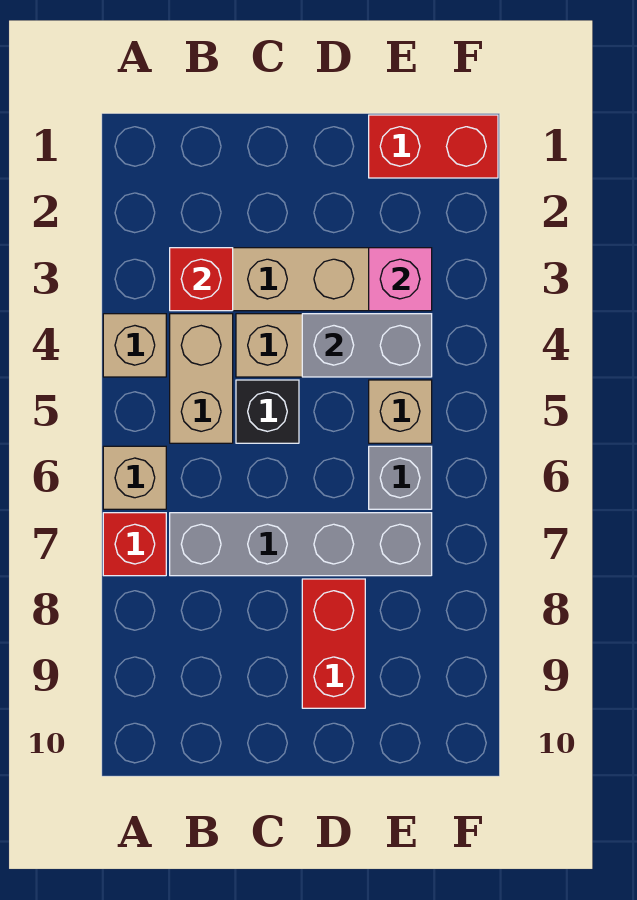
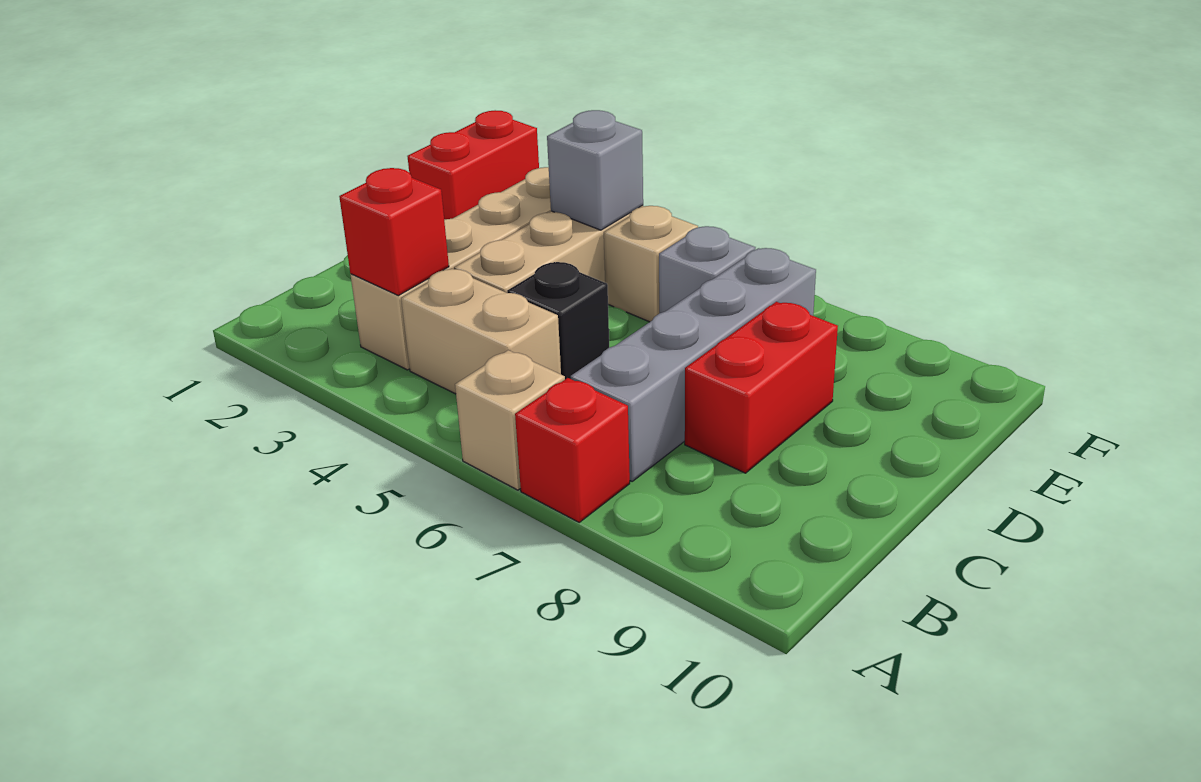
tan brick A4 level 1 -> none
grey brick D4:E4 level 2 -> grey brick E4 level 2
red brick D8:D9 level 1 -> red brick C8:D8 level 1
pink brick E3 level 2 -> none

